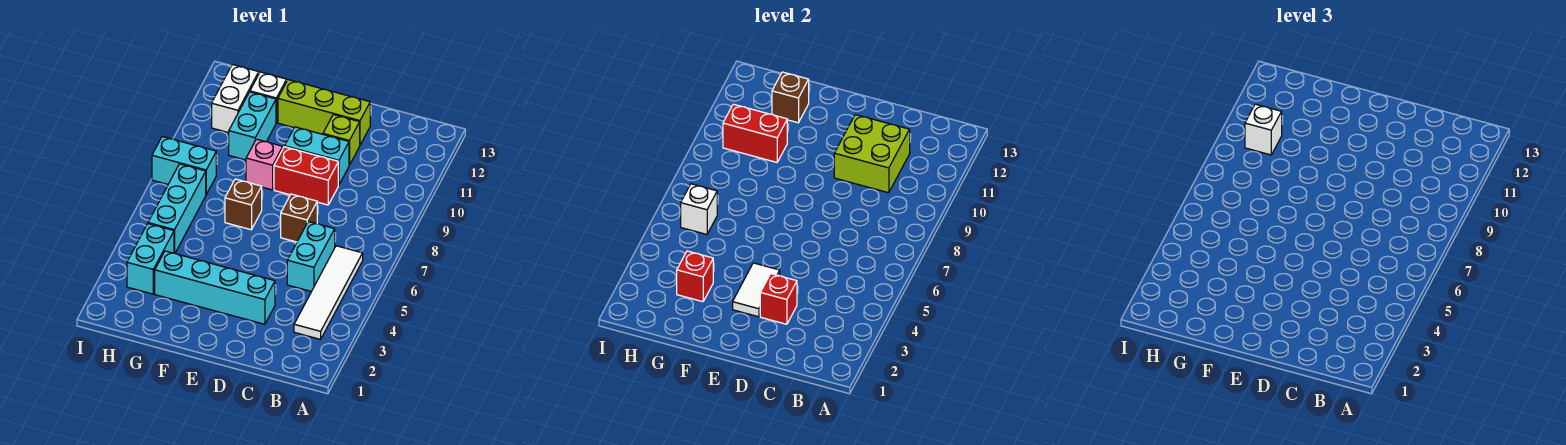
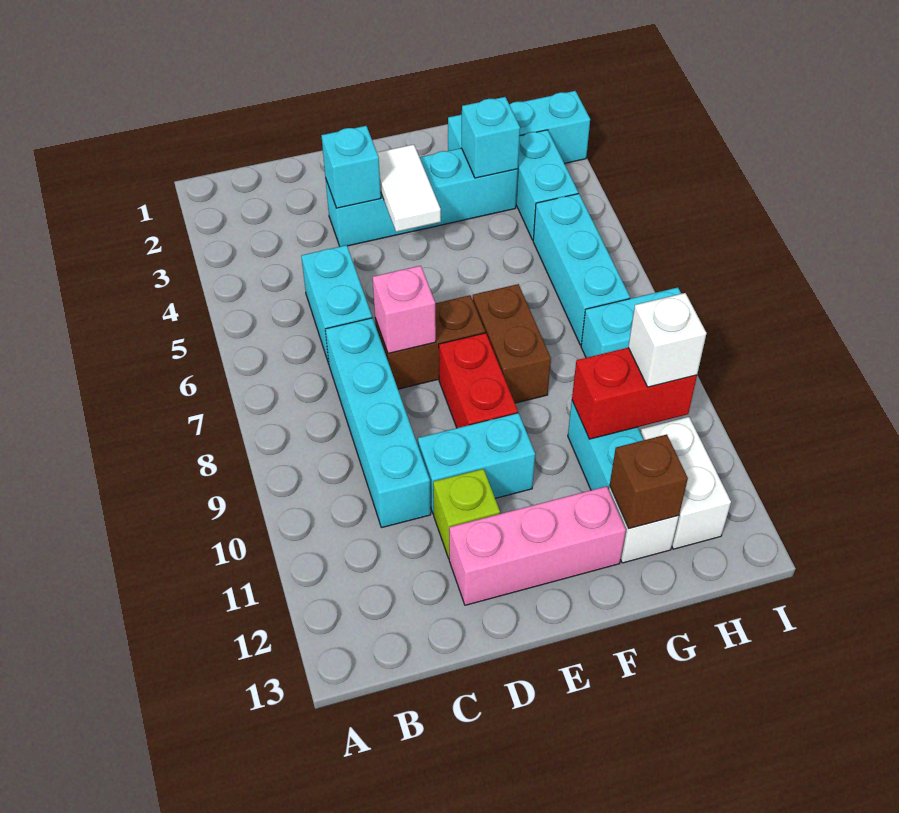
white tile B3:B6 level 1 -> none
none -> cyan brick C7:C10 level 1
lime brick C10:D11 level 2 -> none
red brick D3 level 2 -> cyan brick D3 level 2
brown brick D7 level 1 -> brown brick D7:E7 level 1
red brick D9:E9 level 1 -> red brick E8:E9 level 1
lime brick D12:F12 level 1 -> pink brick D12:F12 level 1
brown brick F7 level 1 -> brown brick F7:F8 level 1
pink brick F9 level 1 -> pink brick D7 level 2
none -> cyan brick G2:I2 level 1
red brick G3 level 2 -> cyan brick G3 level 2
white brick H6 level 2 -> none

